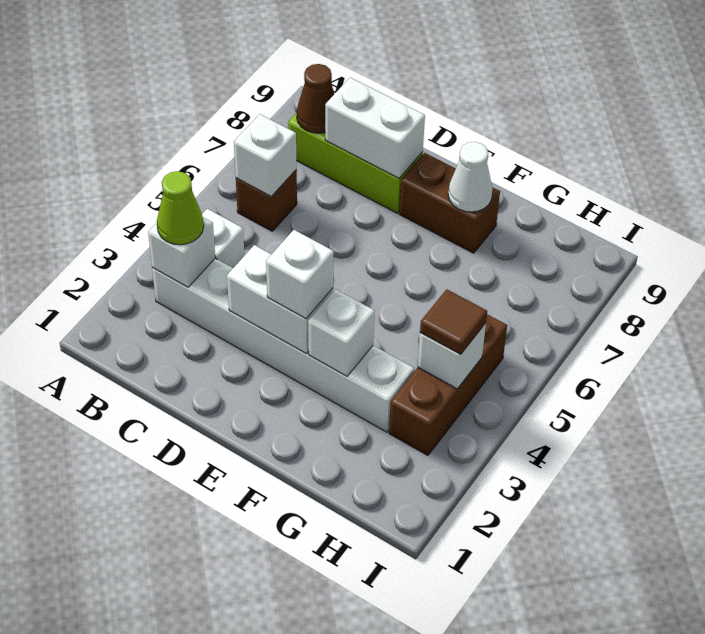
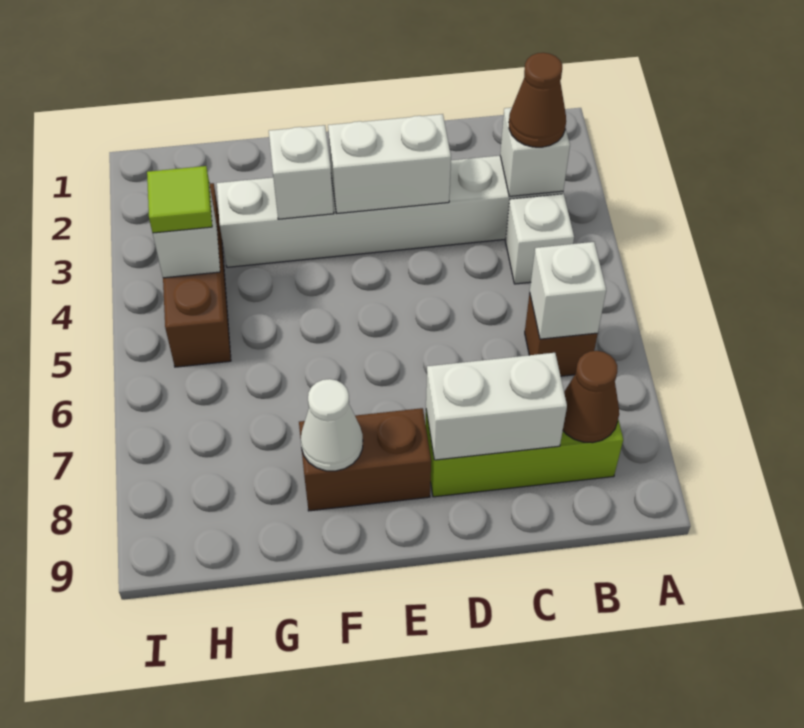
lime cone B3 level 3 -> brown cone B3 level 3
white brick E3 level 3 -> none
brown tile H4 level 3 -> lime tile H4 level 3

